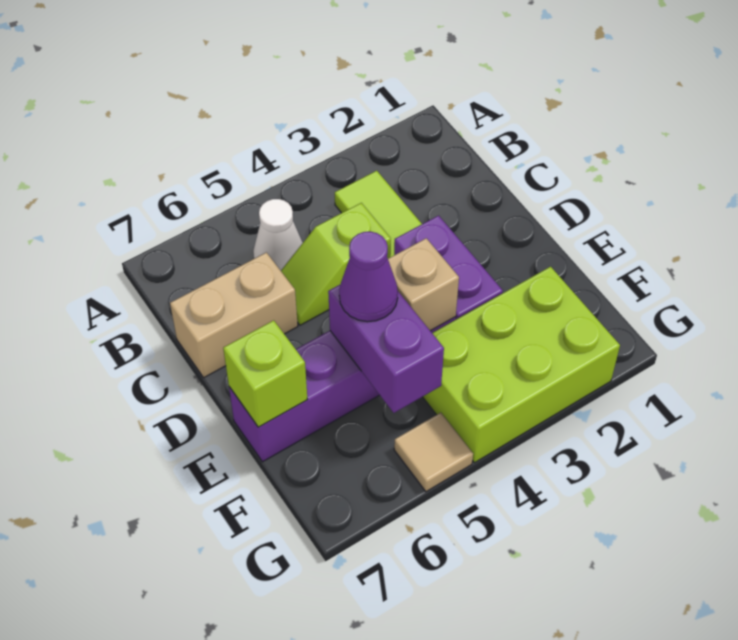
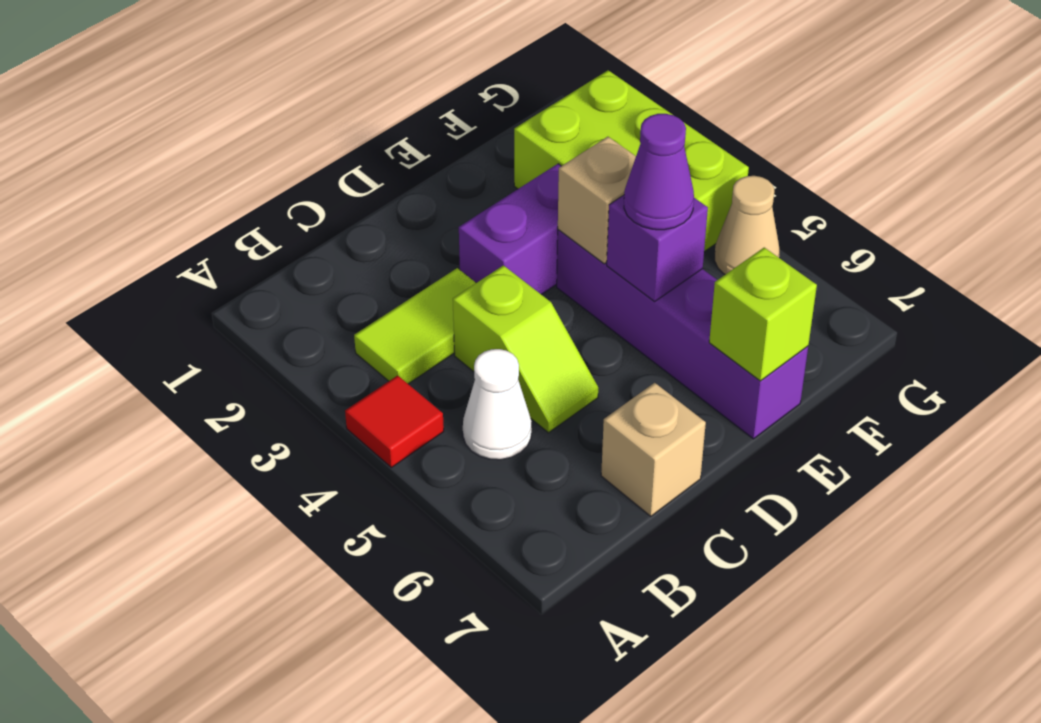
none -> red tile A4 level 1
tan brick C6:C7 level 1 -> tan brick C7 level 1
purple brick E5:F5 level 2 -> purple brick E5 level 2
tan tile G5 level 1 -> tan cone G5 level 1

